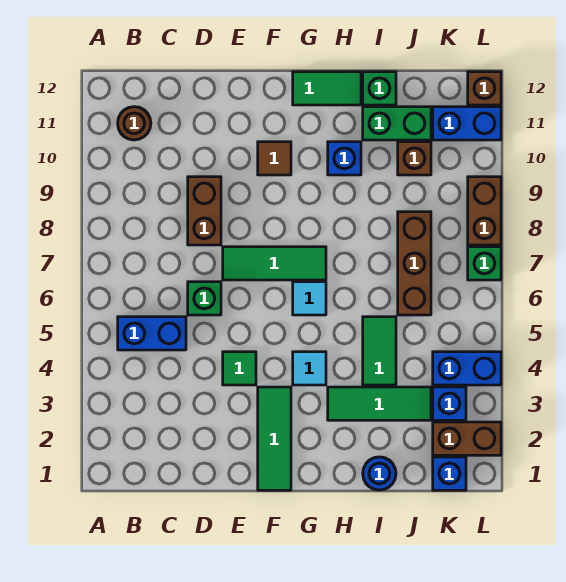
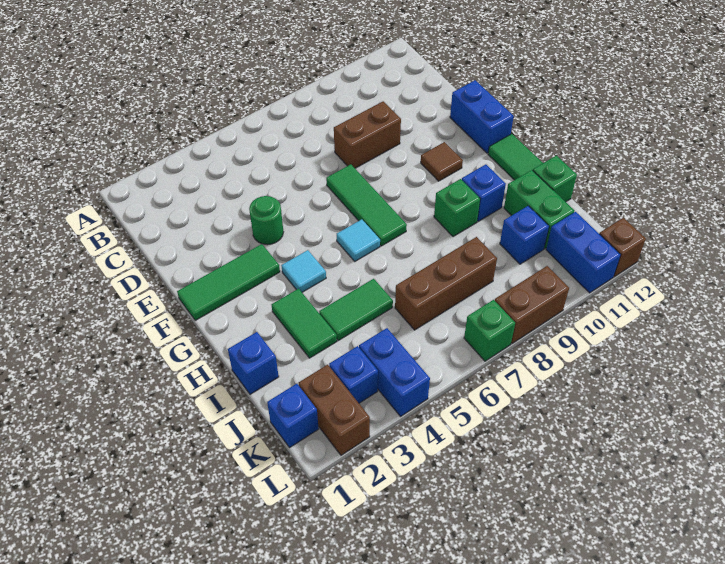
blue brick B5:C5 level 1 -> blue brick E12:F12 level 1
brown round brick B11 level 1 -> none
green brick D6 level 1 -> green brick H9 level 1
green tile E4 level 1 -> green round brick E4 level 1
green tile H3:J3 level 1 -> green tile H3:I3 level 1
blue round brick I1 level 1 -> blue brick I1 level 1
brown brick J10 level 1 -> blue brick J10 level 1

